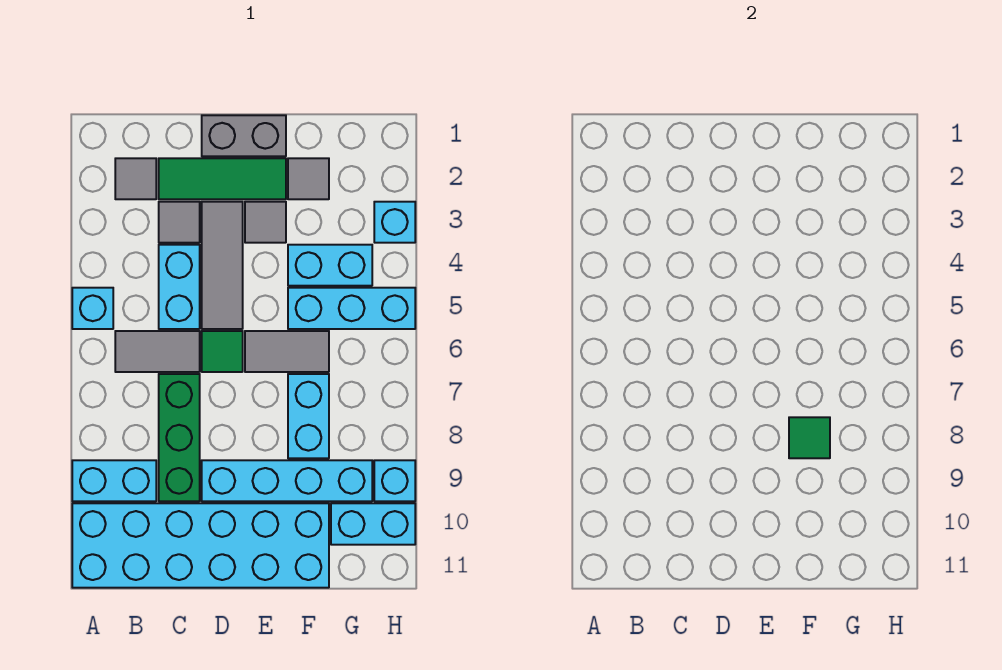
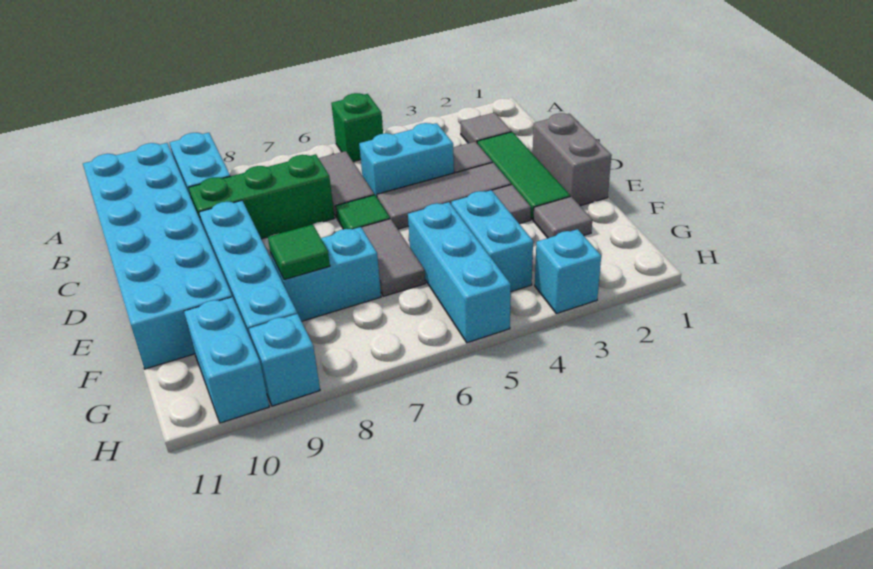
cyan brick A5 level 1 -> green brick A5 level 1

